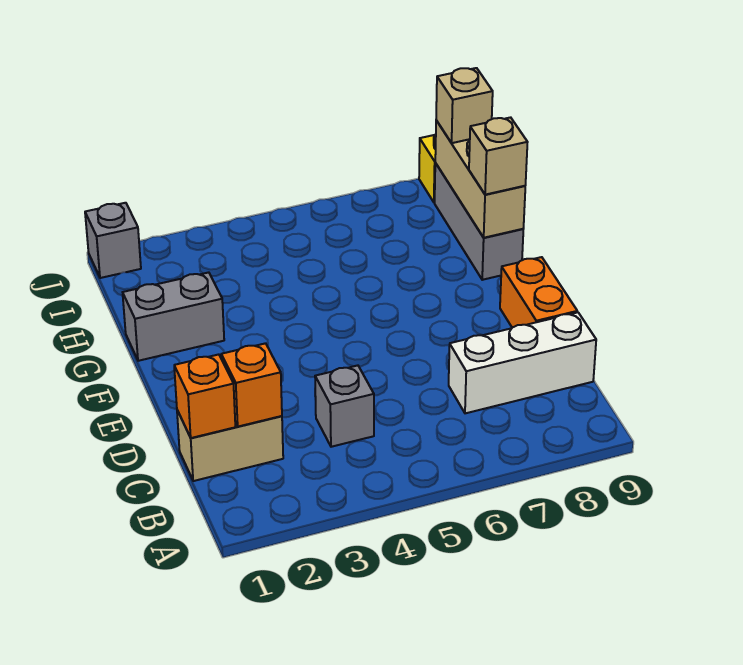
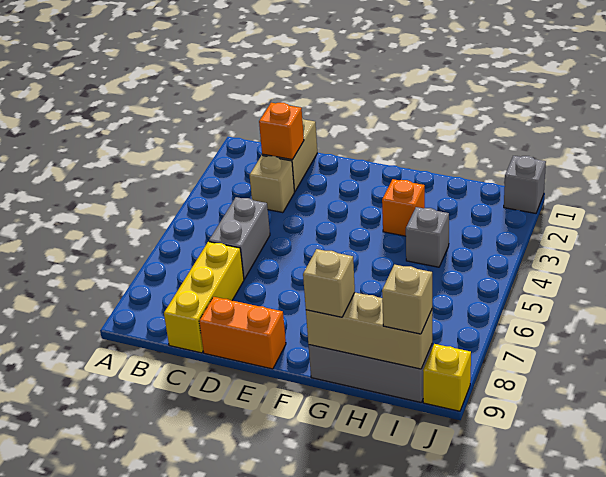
orange brick C1 level 2 -> orange brick G3 level 1
none -> tan brick C3 level 1
grey brick C4 level 1 -> grey brick H4 level 1
white brick C7:C9 level 1 -> yellow brick C7:C9 level 1
grey brick G1:G2 level 1 -> grey brick C5:C6 level 1

